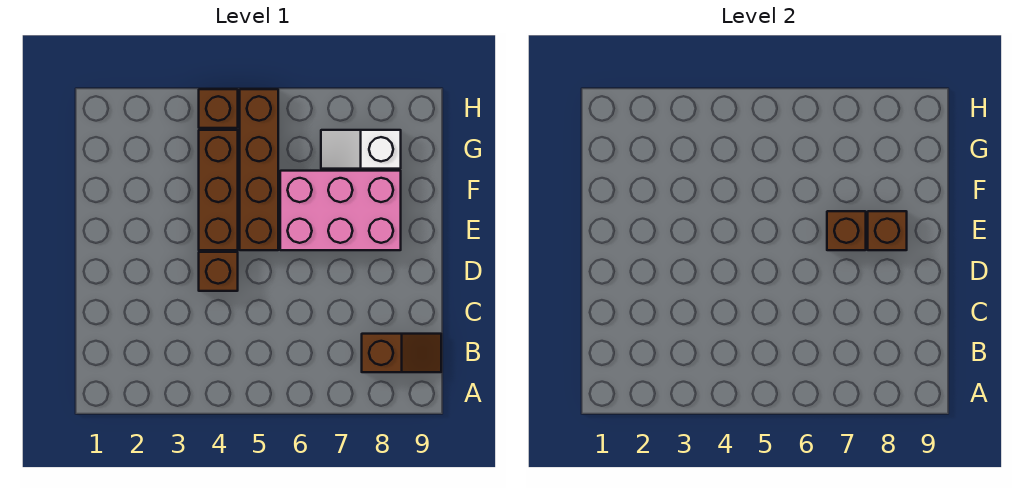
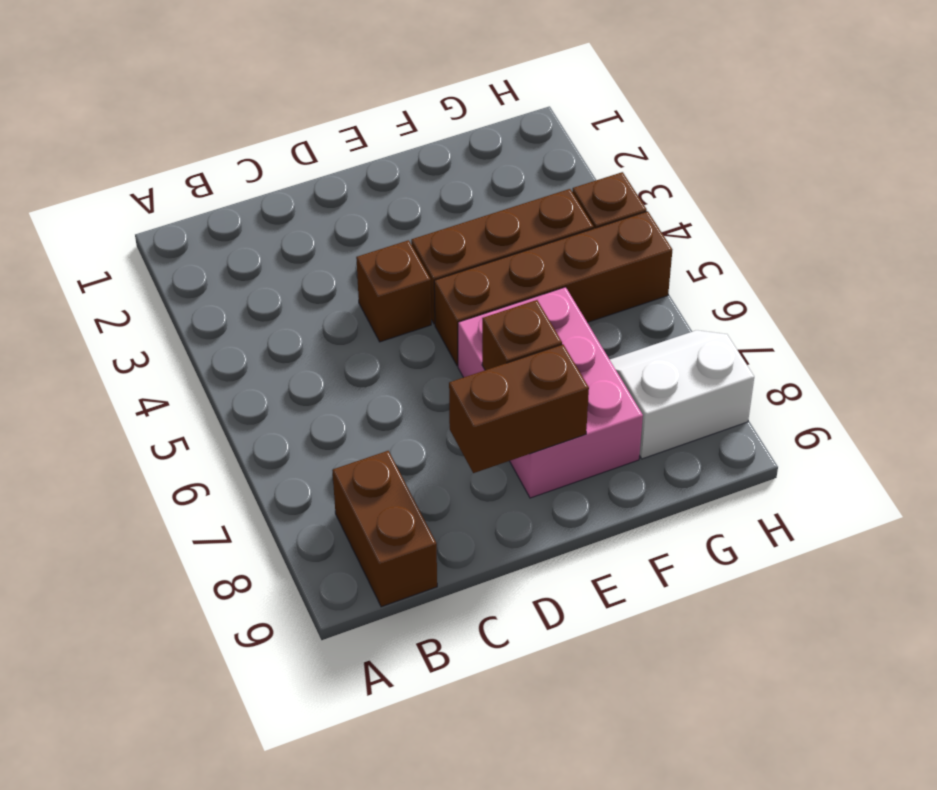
brown slope B8:B9 level 1 top 8 -> brown brick B8:B9 level 1
brown brick E8 level 2 -> brown brick D8:E8 level 2
white slope G7:G8 level 1 top 8 -> white slope G7:H8 level 1 top 8

